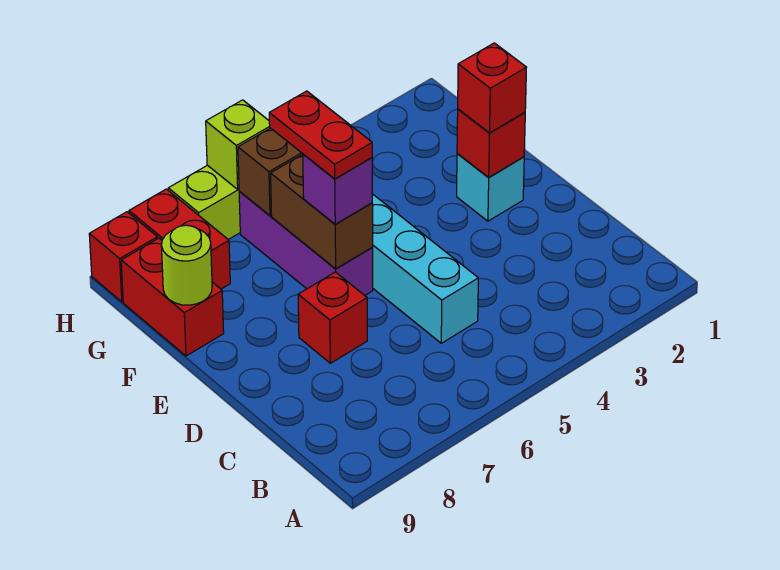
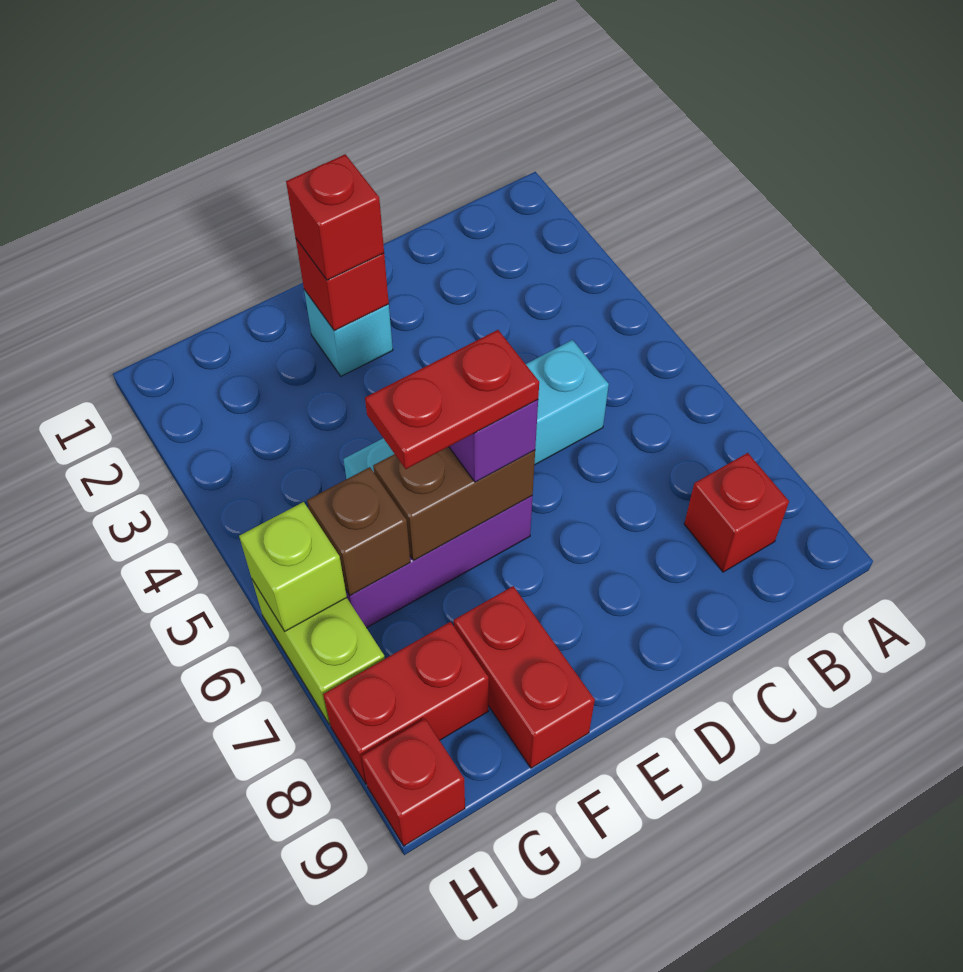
red brick D7 level 1 -> red brick B8 level 1
red brick F9:G9 level 1 -> red brick F8:F9 level 1
lime round brick F9 level 2 -> none

